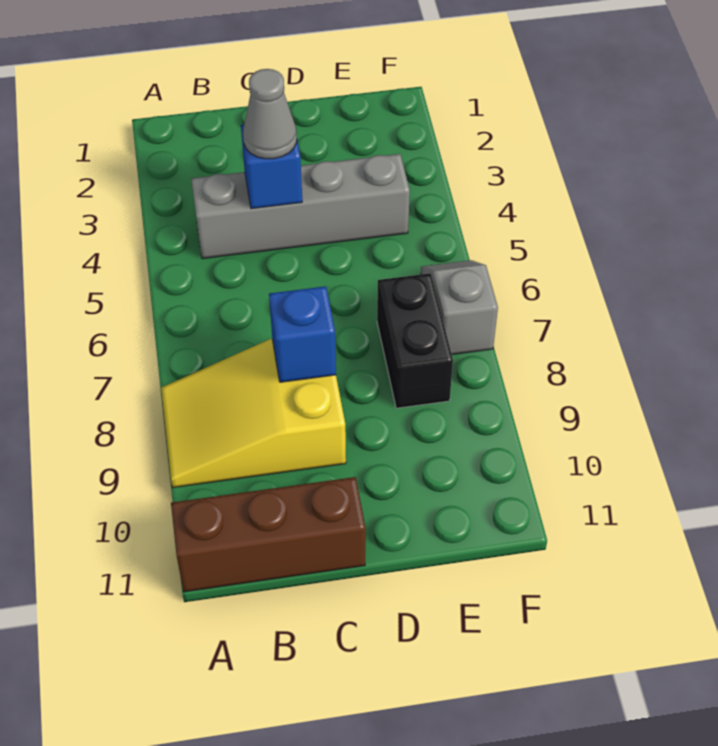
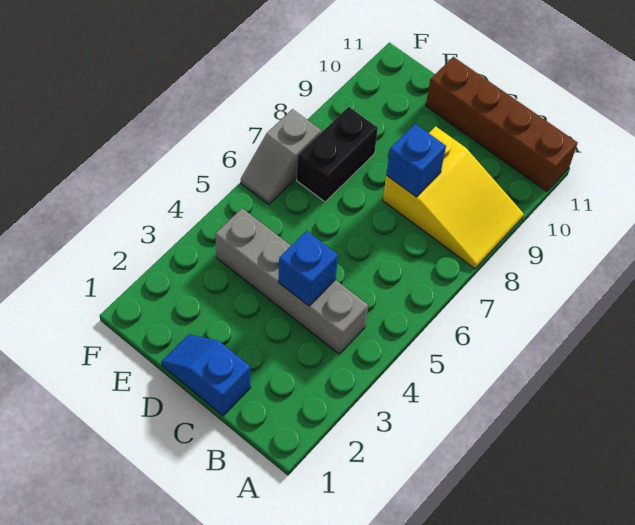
brown brick A11:C11 level 1 -> brown brick A11:D11 level 1
none -> blue slope C1:D1 level 1 top C
grey cone C4 level 3 -> none

